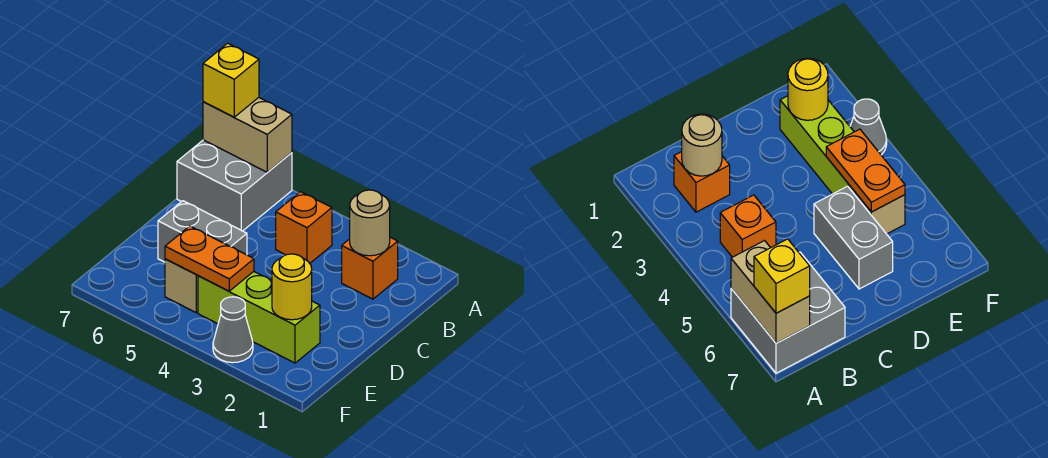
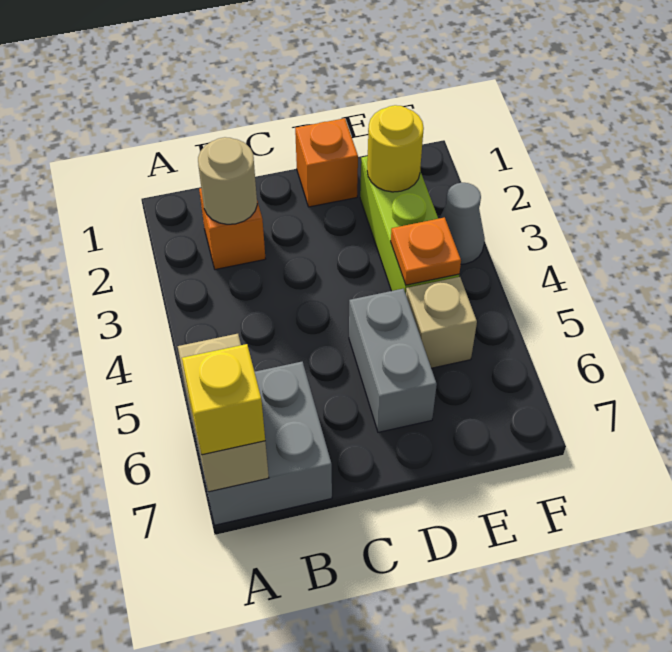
orange brick B4 level 1 -> orange brick D1 level 1
orange plate E4:E5 level 2 -> orange plate E4 level 2

